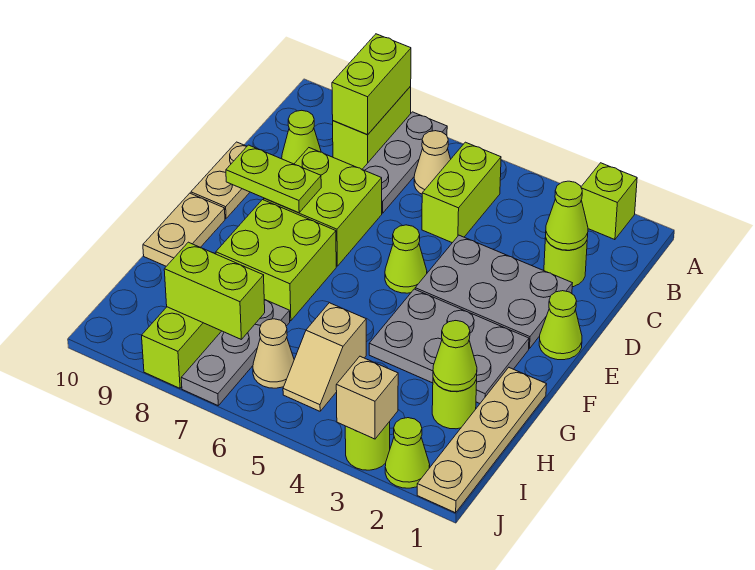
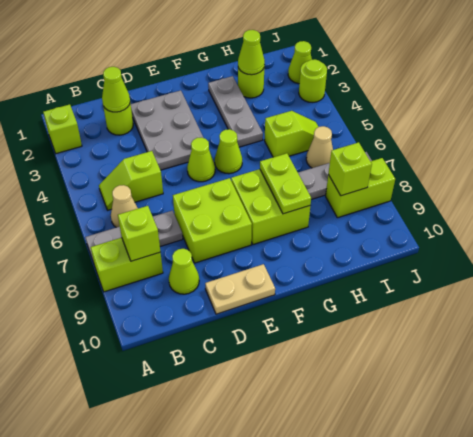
lime brick A8:B8 level 2 -> lime brick B8 level 2
lime brick B5:C5 level 1 -> lime slope B5:C5 level 1 top C
lime cone E1 level 1 -> lime cone F5 level 1
lime plate E8:E9 level 2 -> lime plate G7:G8 level 2
grey plate F2:G4 level 1 -> grey plate G2:G4 level 1
tan plate F10:G10 level 1 -> none
tan plate G1:J1 level 1 -> none
tan slope H5:I5 level 1 top H -> lime slope H5:I5 level 1 top H
lime brick I7:I8 level 2 -> lime brick I8 level 2
tan brick J3 level 2 -> none

